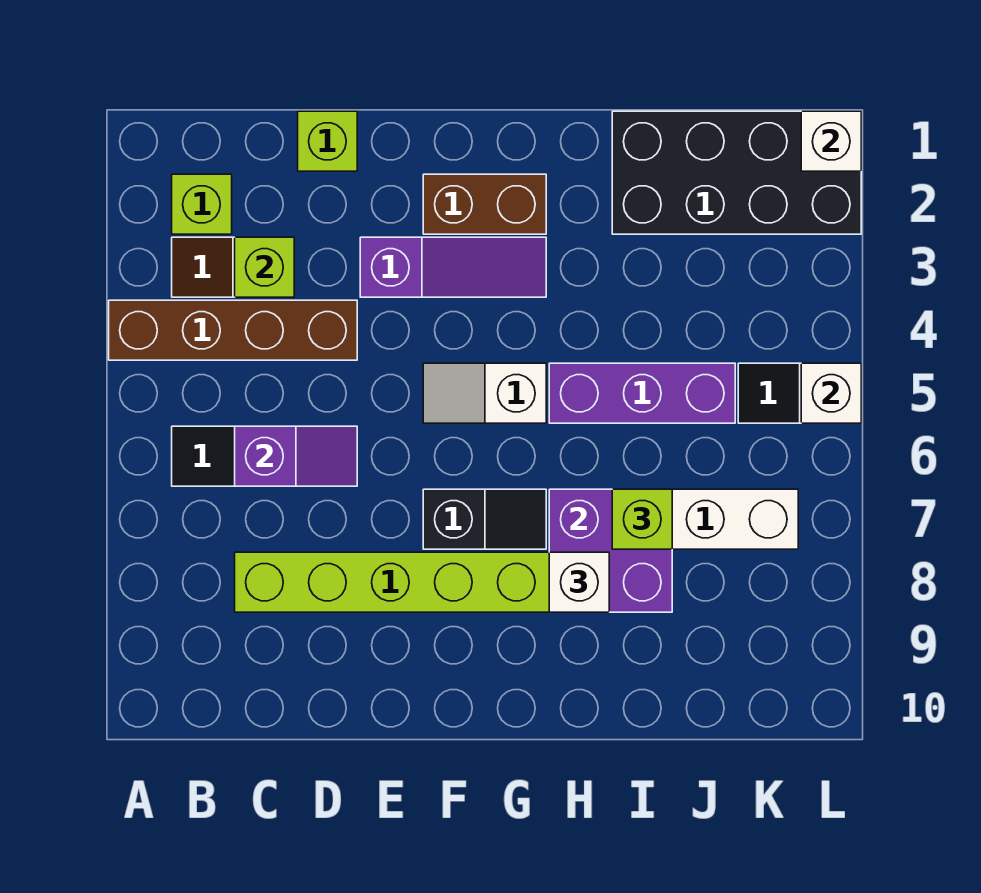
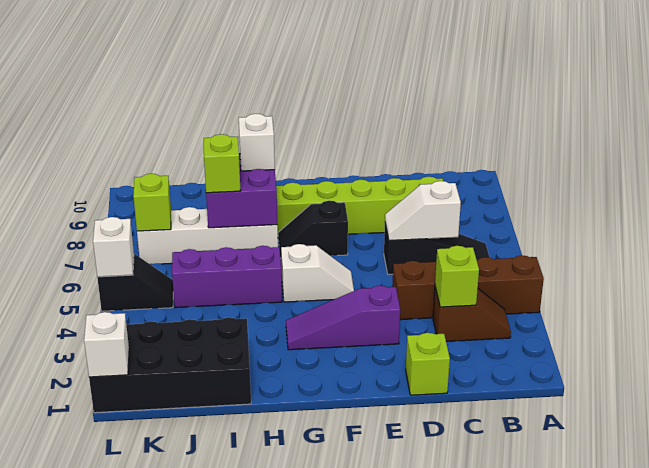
lime brick B2 level 1 -> lime brick K7 level 2
purple slope C6:D6 level 2 top C -> white slope C6:D6 level 2 top C
brown brick F2:G2 level 1 -> none

